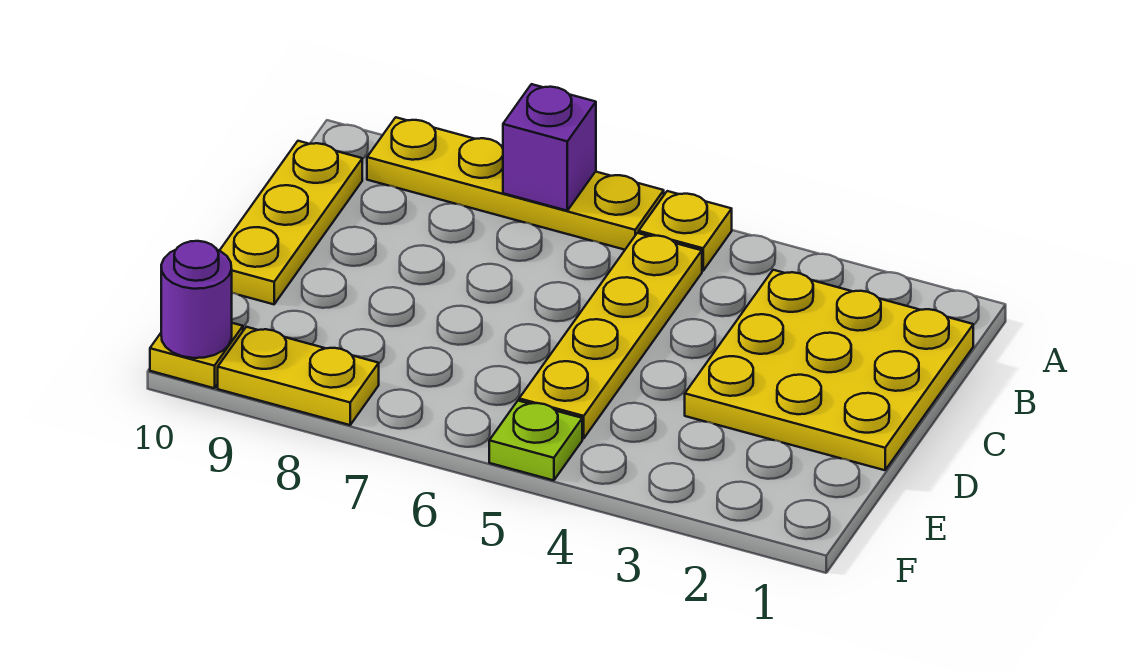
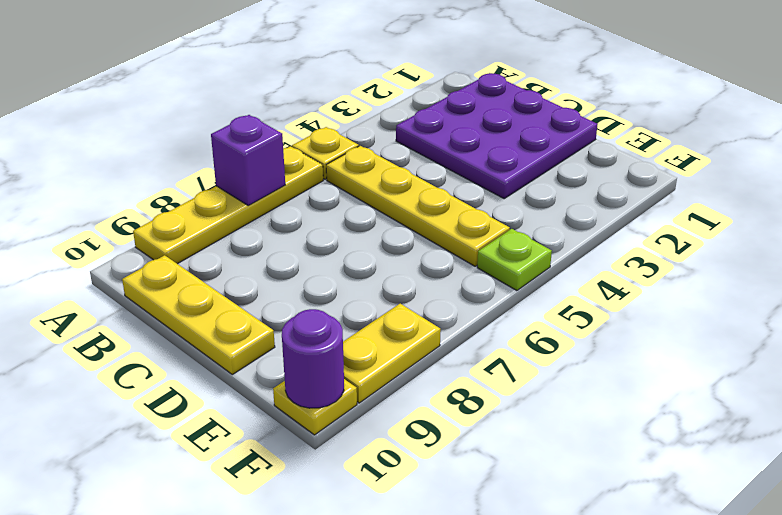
yellow plate B1:D3 level 1 -> purple plate B1:D3 level 1

